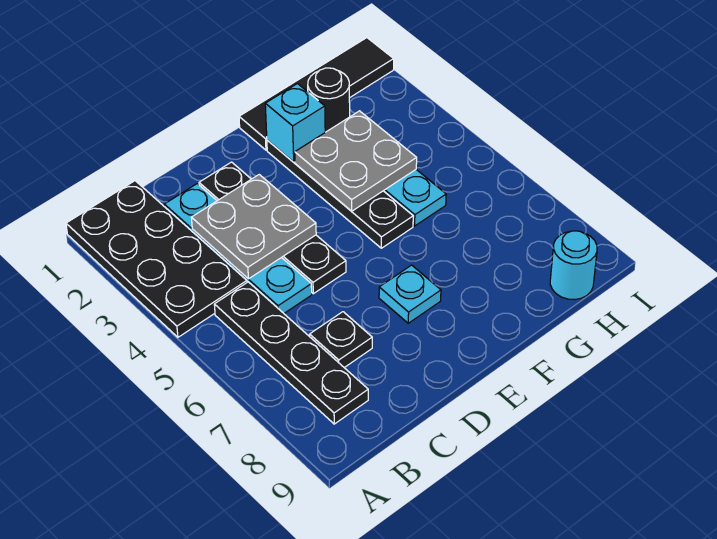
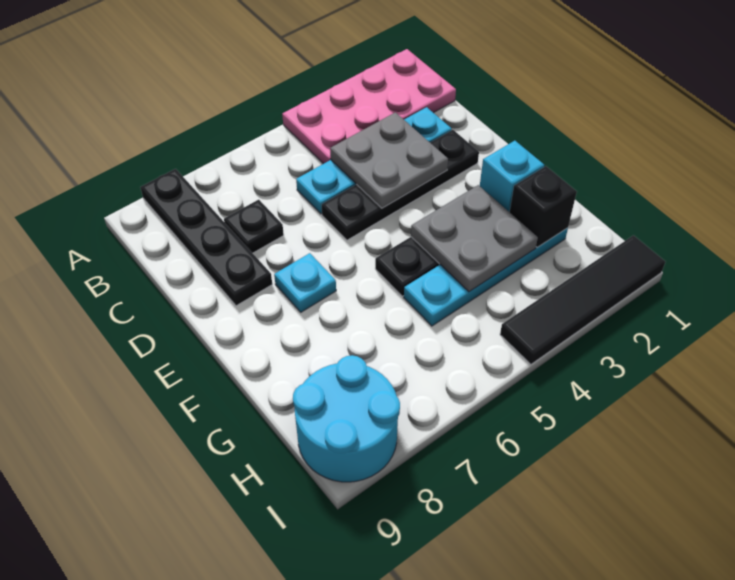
black plate A1:B4 level 1 -> pink plate A1:B4 level 1
black plate B5:B8 level 1 -> black plate A8:D8 level 1
black tile F1:I1 level 1 -> black tile I1:I4 level 1
black round brick G2 level 2 -> black brick G2 level 2
cyan round brick H9 level 1 -> cyan round brick H8:I9 level 1

